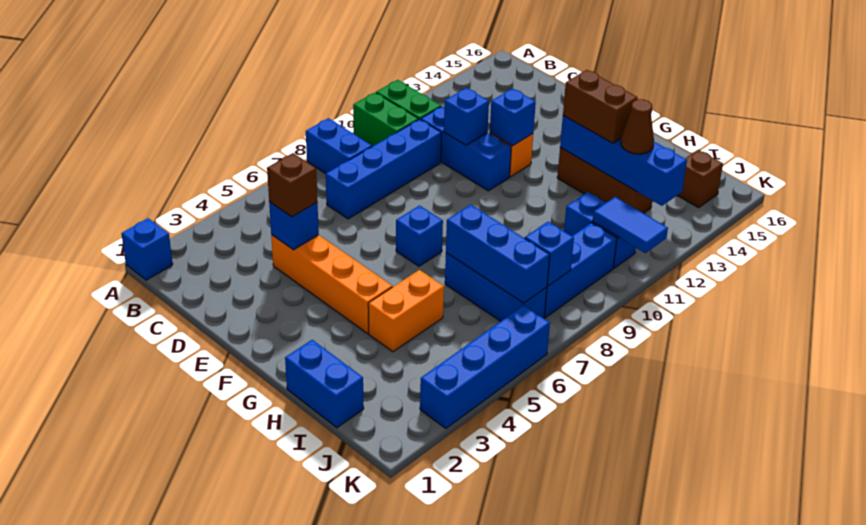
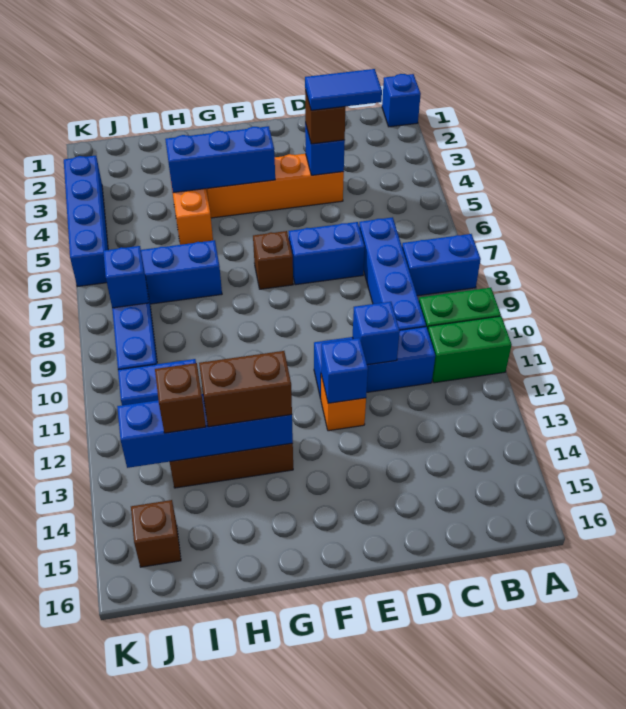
blue brick F7 level 1 -> brown brick F7 level 1
blue brick H1:I1 level 1 -> blue brick D7:E7 level 1
blue brick H7:J7 level 2 -> blue brick F4:H4 level 2
brown cone I13 level 3 -> brown brick I13 level 3
blue tile J11:K11 level 2 -> blue tile C4:D4 level 4

